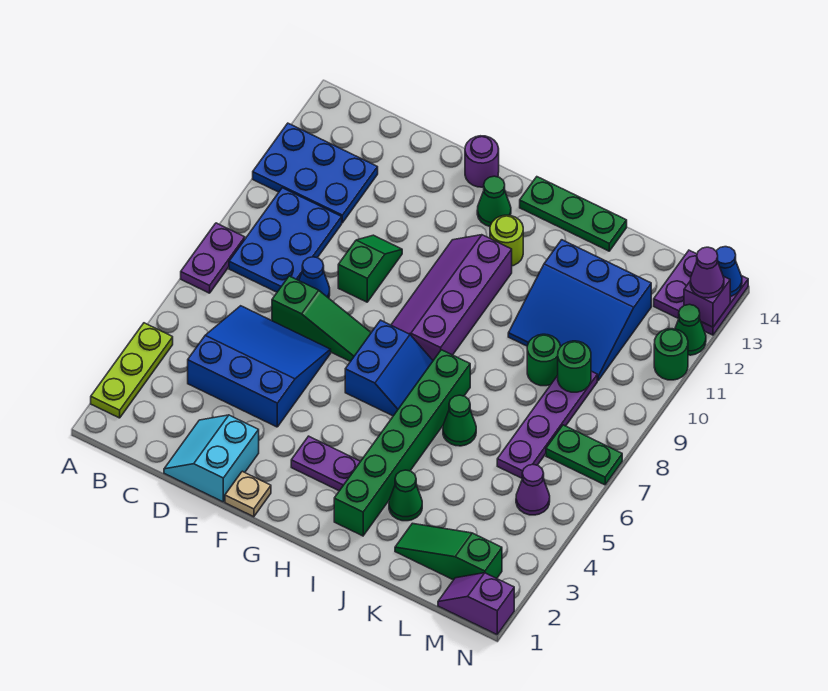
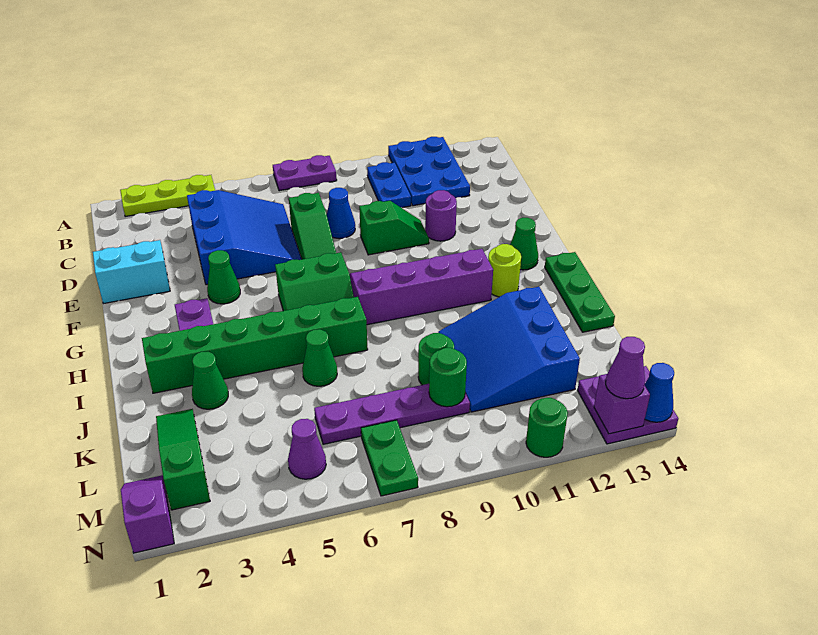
blue plate B8:C10 level 1 -> blue plate B10:C10 level 1
tan plate F1 level 1 -> none
purple round brick F14 level 1 -> purple round brick E11 level 1
blue slope G6:H7 level 1 top G -> green slope G6:H7 level 1 top G
green cone N12 level 1 -> green cone F4 level 1

